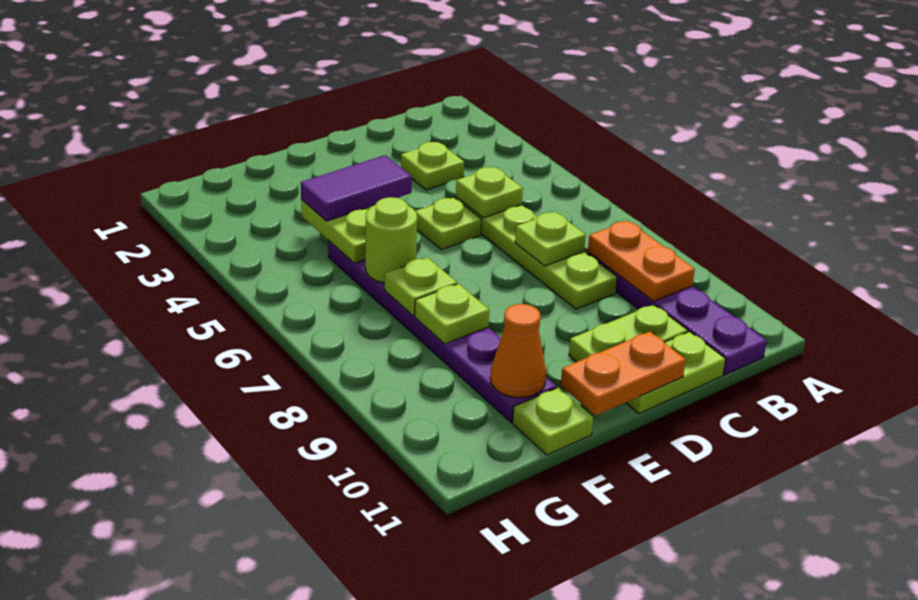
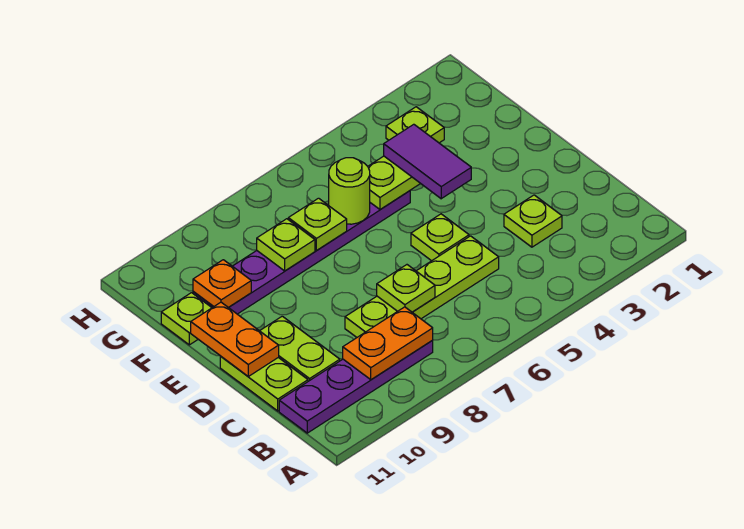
lime plate C5 level 2 -> lime plate G3 level 1
orange cone F10 level 2 -> orange plate F10 level 2

